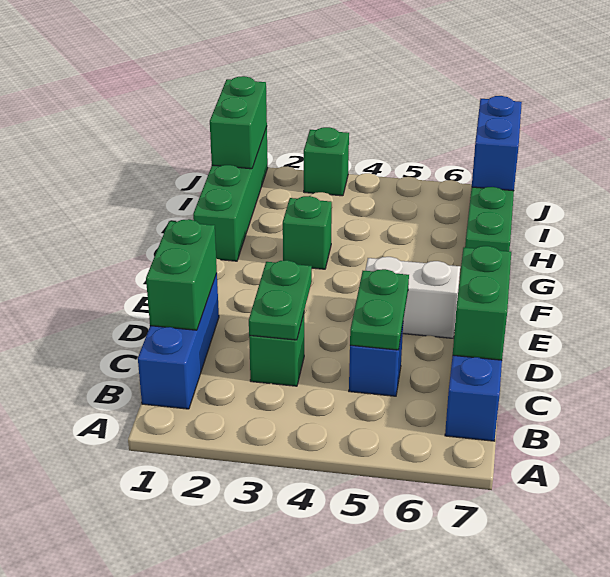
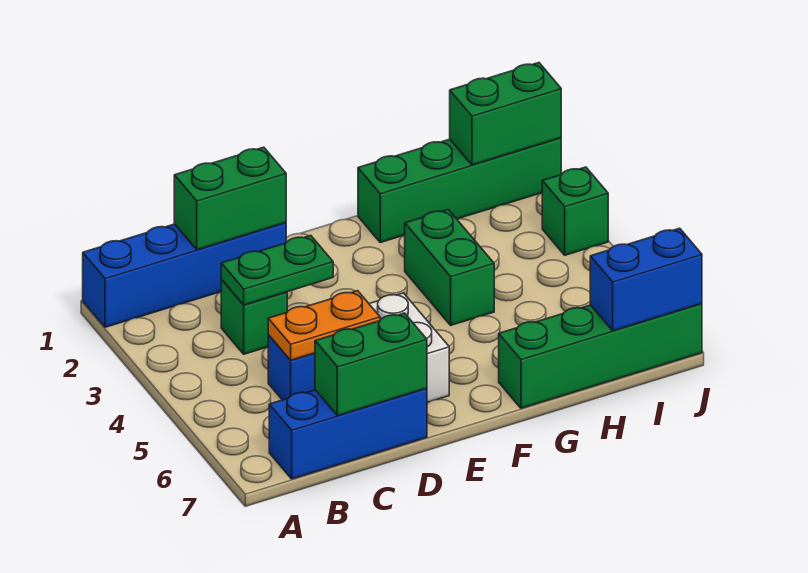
blue brick B1:D1 level 1 -> blue brick A1:D1 level 1
green plate C5:D5 level 2 -> orange plate C5:D5 level 2
green brick G3 level 1 -> green brick G3:G4 level 1

